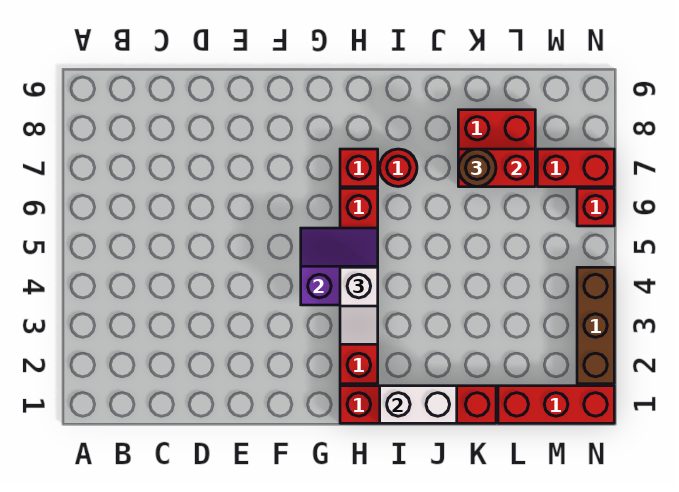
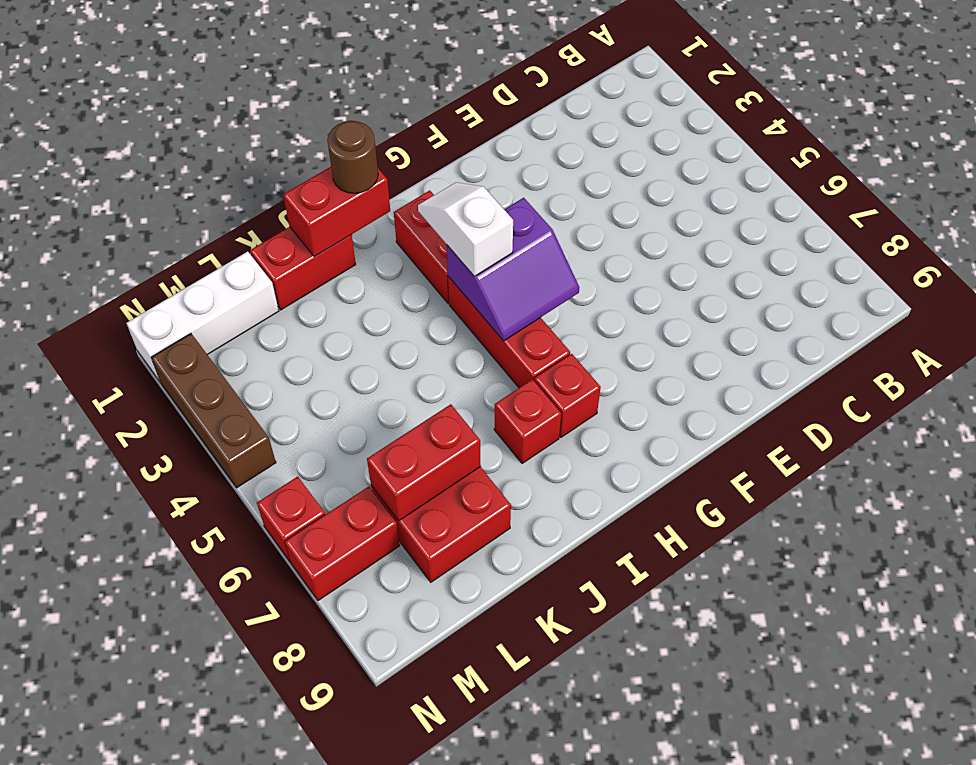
red brick H1:K1 level 1 -> red brick J1:K1 level 1
white brick I1:J1 level 2 -> red brick I1:J1 level 2
red round brick I7 level 1 -> red brick I7 level 1
brown round brick K7 level 3 -> brown round brick I1 level 3
red brick L1:N1 level 1 -> white brick L1:N1 level 1

